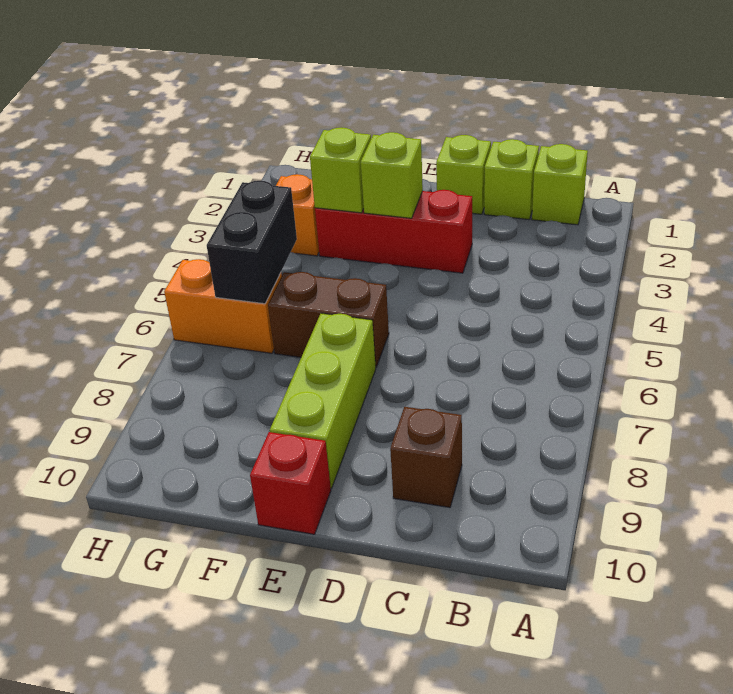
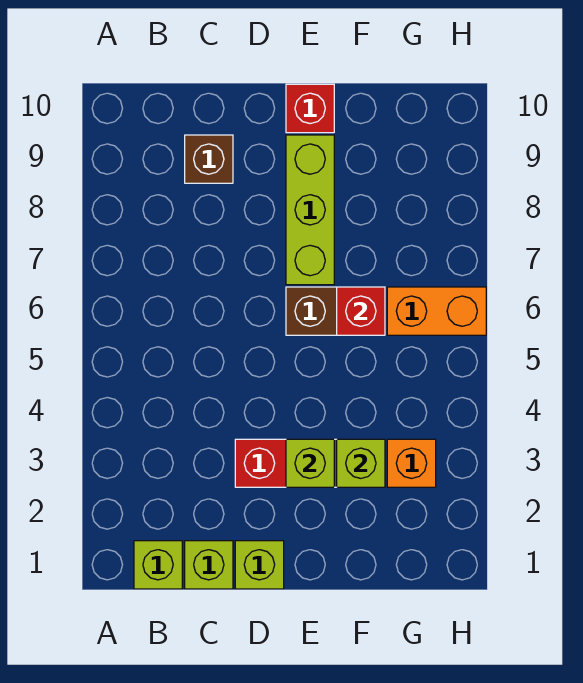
none -> red brick F6 level 2
black brick G5:G6 level 2 -> none

